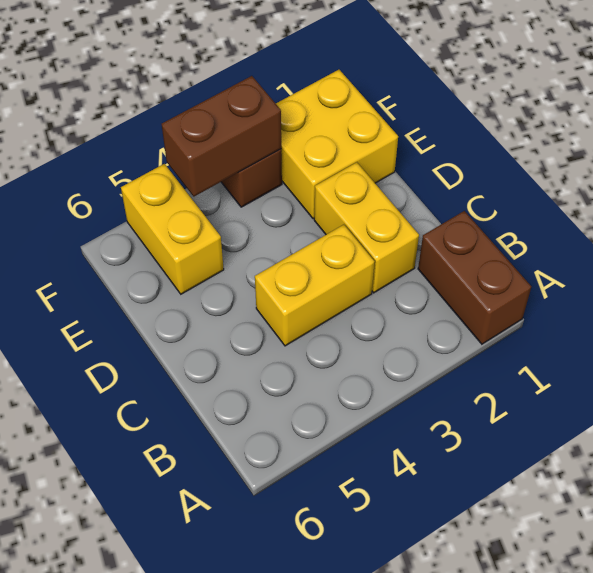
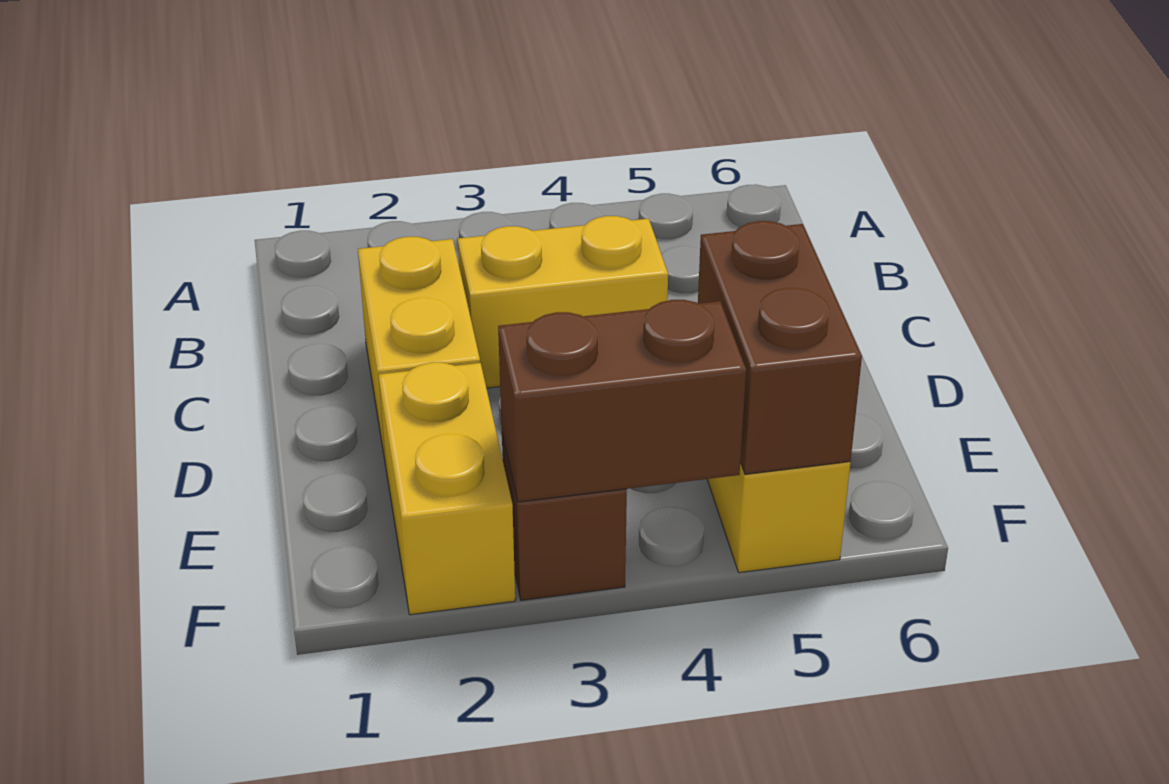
brown brick A1:B1 level 1 -> brown brick E5:F5 level 2
yellow brick E1:F2 level 1 -> yellow brick E2:F2 level 1

